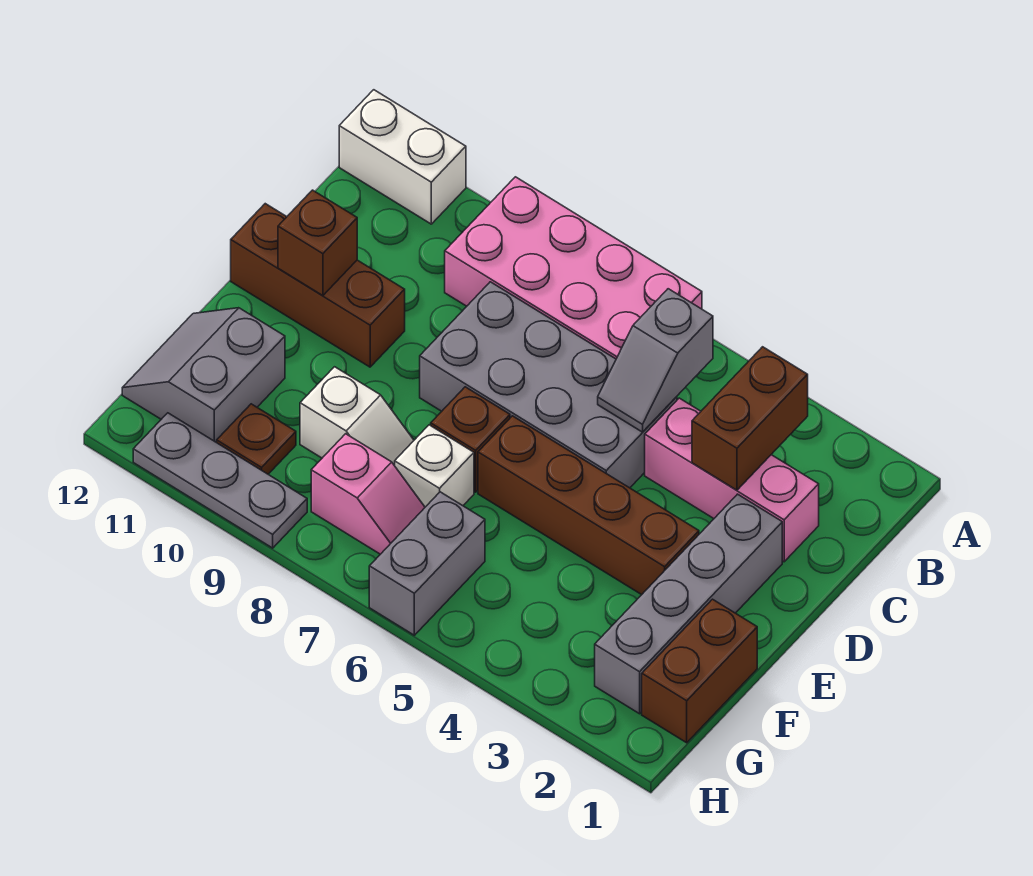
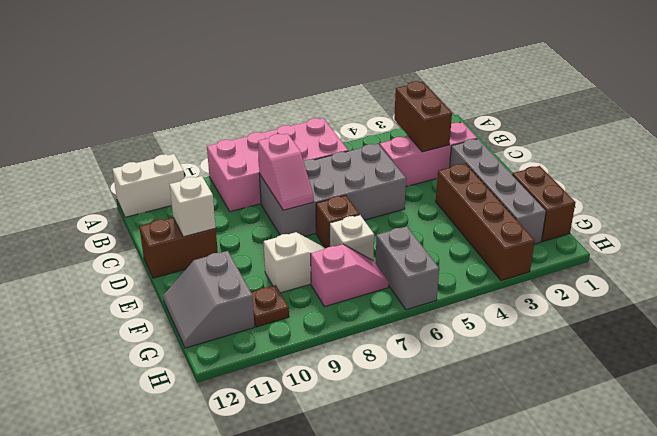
grey slope B5:C5 level 2 top B -> none
none -> pink slope C8:D8 level 2 top C
brown brick D10:D12 level 1 -> brown brick D11:D12 level 1
brown brick D11 level 2 -> white brick D11 level 2
brown brick E3:E6 level 1 -> brown brick E3:H3 level 1
grey plate H9:H11 level 1 -> none

